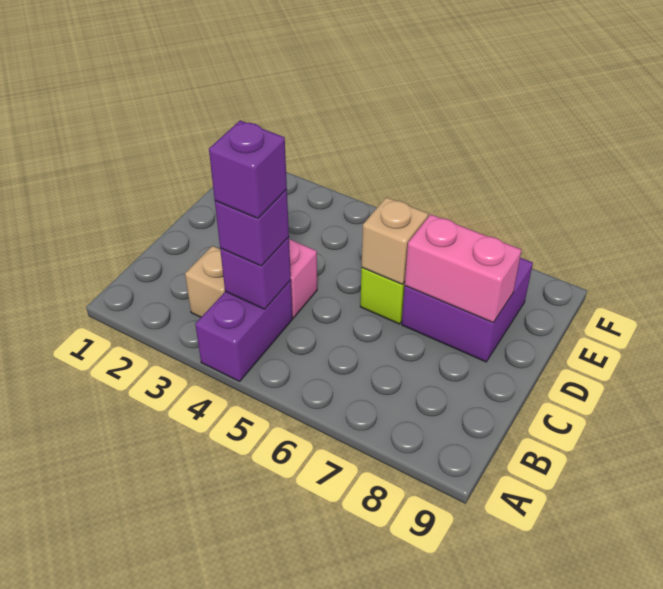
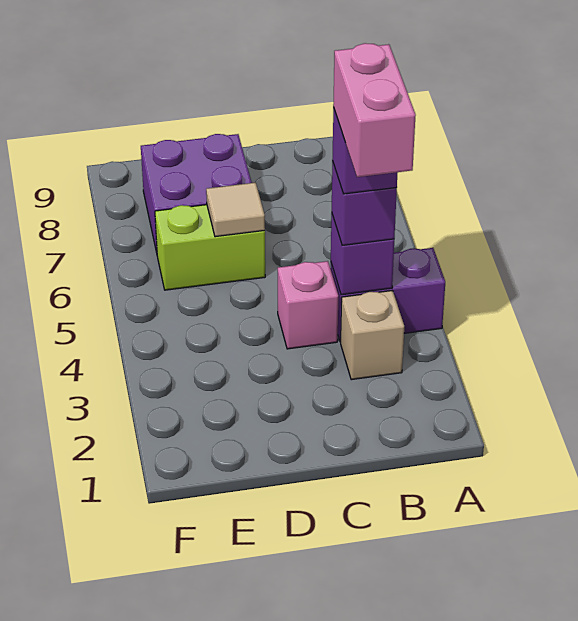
tan brick D6 level 2 -> tan tile D6 level 2
pink brick D7:D8 level 2 -> pink brick B3:B4 level 5

